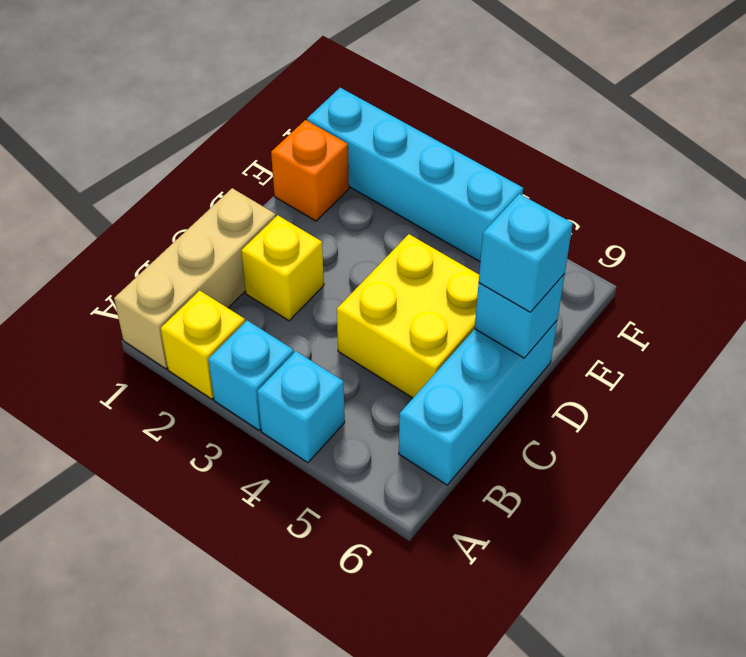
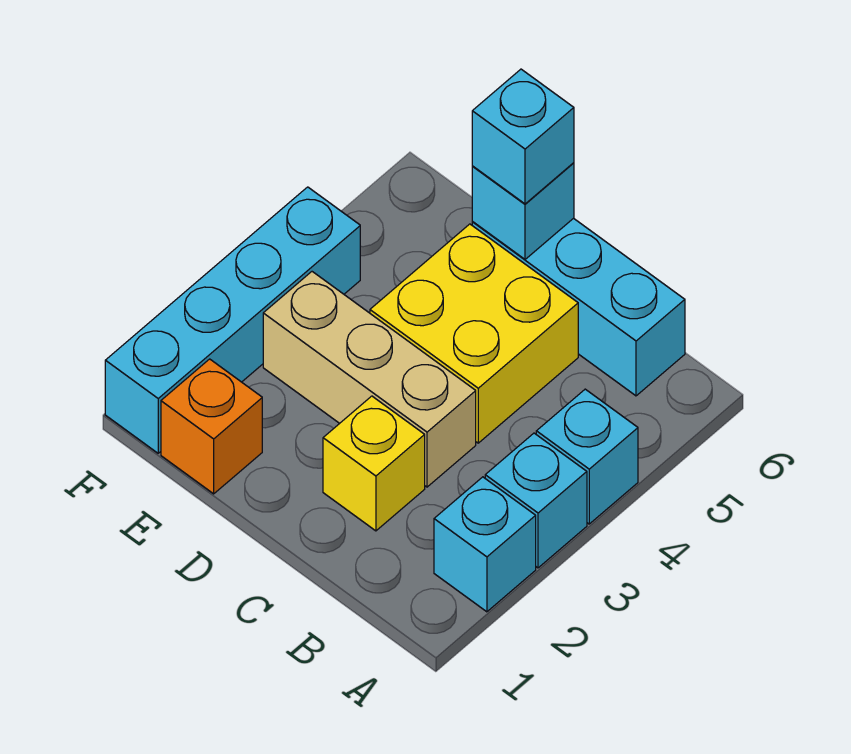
tan brick A1:C1 level 1 -> tan brick C3:E3 level 1
yellow brick A2 level 1 -> cyan brick A2 level 1

